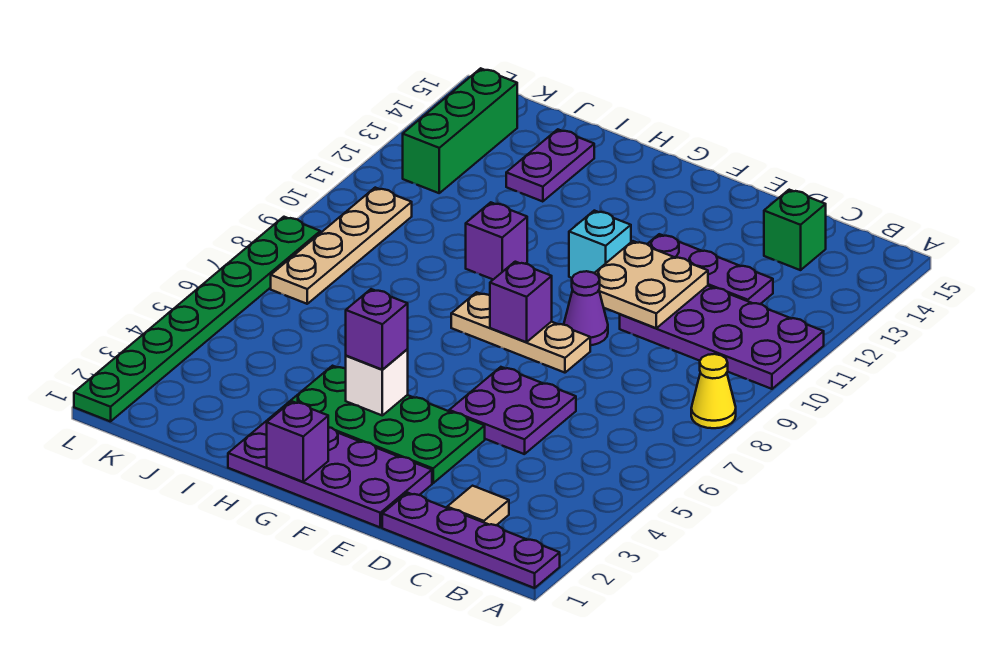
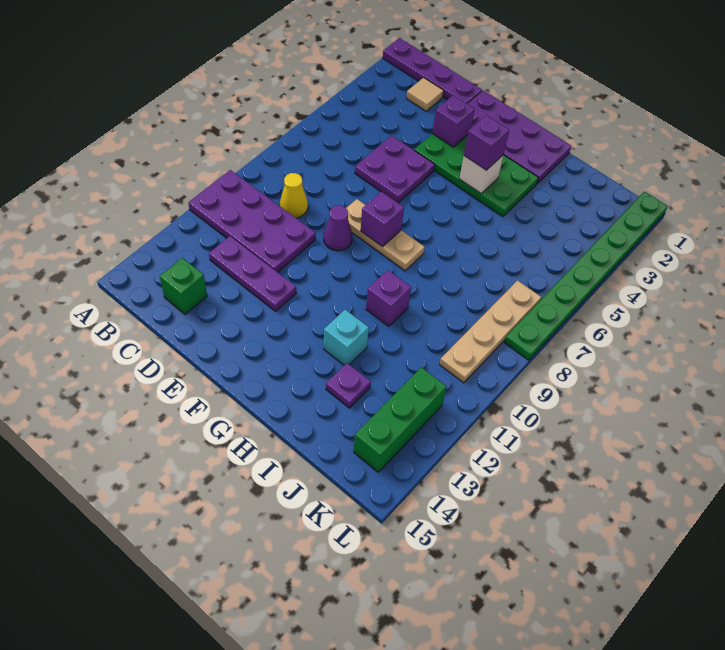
yellow cone A8 level 1 -> yellow cone C9 level 1
tan plate D10:E11 level 2 -> none
cyan brick F11 level 1 -> cyan brick H12 level 1
purple brick G1 level 2 -> purple brick E3 level 2
purple plate I13:I14 level 1 -> purple plate I13 level 1

